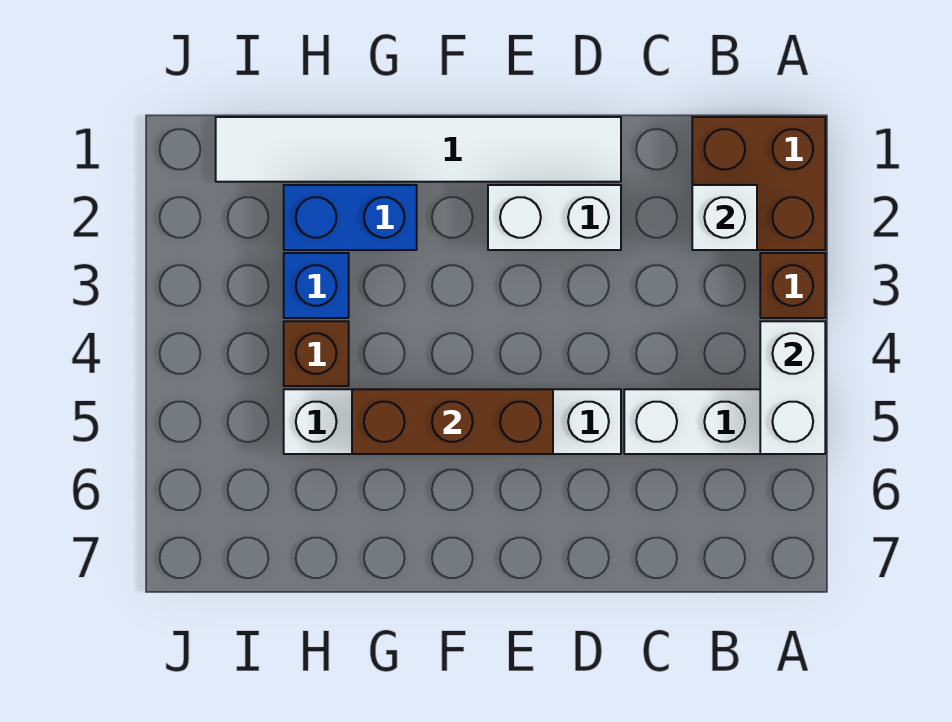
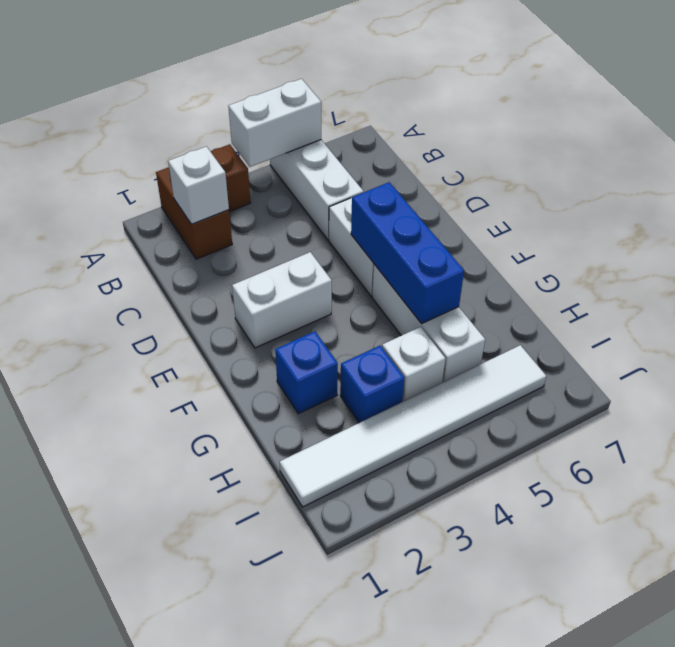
brown brick A1:B2 level 1 -> brown brick A2:B2 level 1
white tile D1:I1 level 1 -> white tile I1:I6 level 1
white brick D2:E2 level 1 -> white brick E2:E3 level 1
brown brick E5:G5 level 2 -> blue brick E5:G5 level 2
blue brick G2:H2 level 1 -> blue brick G2 level 1
brown brick H4 level 1 -> white brick H4 level 1

